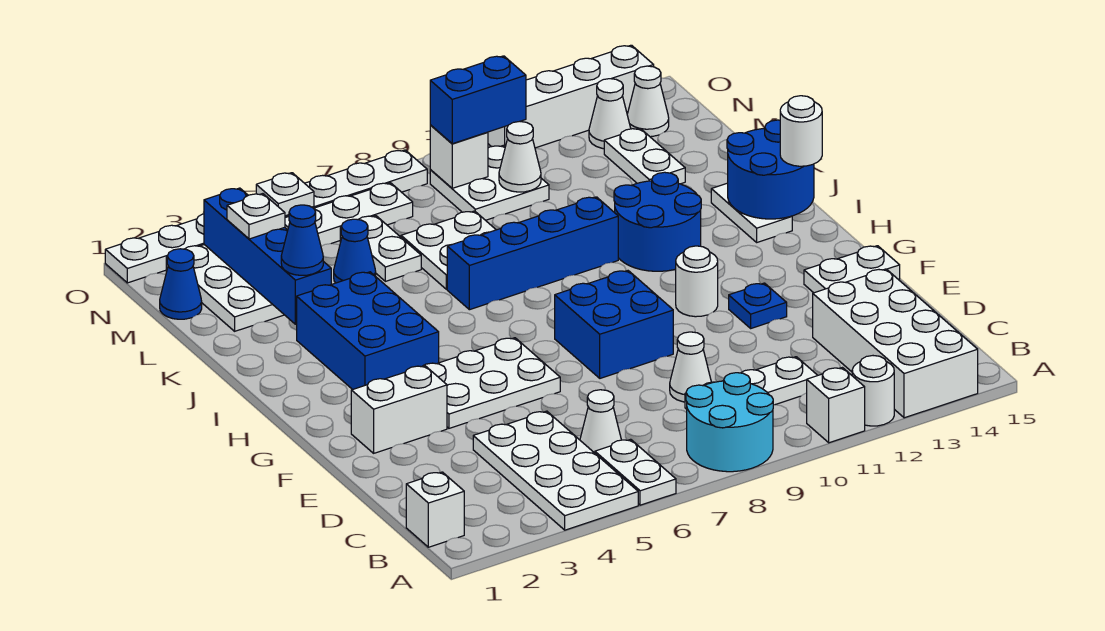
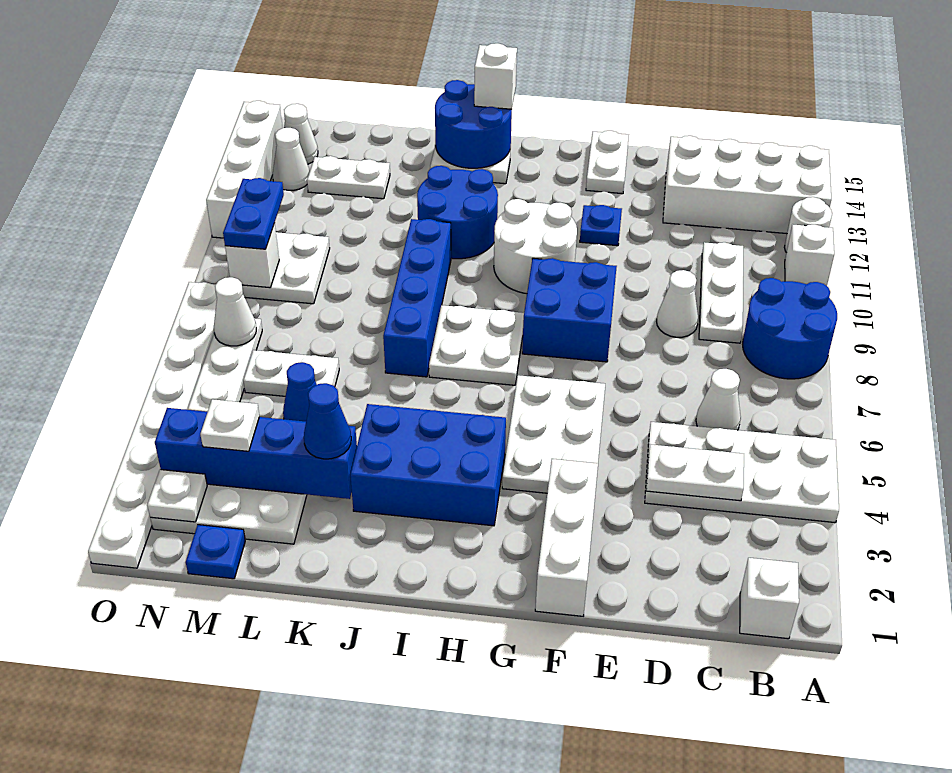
white plate A6:B6 level 1 -> white plate C4:D4 level 2
cyan round brick A8:B9 level 1 -> blue round brick A8:B9 level 1
white brick F2:F3 level 1 -> white brick F1:F3 level 1
white round brick G11 level 1 -> white round brick G10:H11 level 1
white round brick I15 level 3 -> white brick I15 level 3
white plate K7:L8 level 1 -> white plate H7:I8 level 1
blue cone M1 level 1 -> blue plate M1 level 1
white cone M10 level 2 -> white cone N7 level 2
blue brick N9:N10 level 3 -> blue plate N9:N10 level 3
white plate O5 level 2 -> white plate N2 level 2

